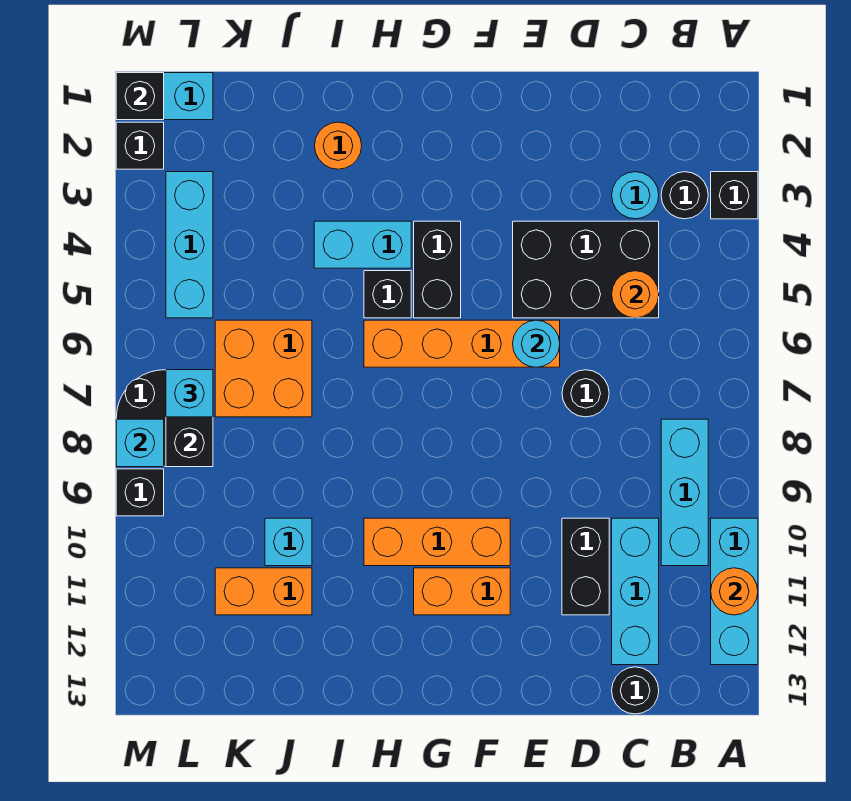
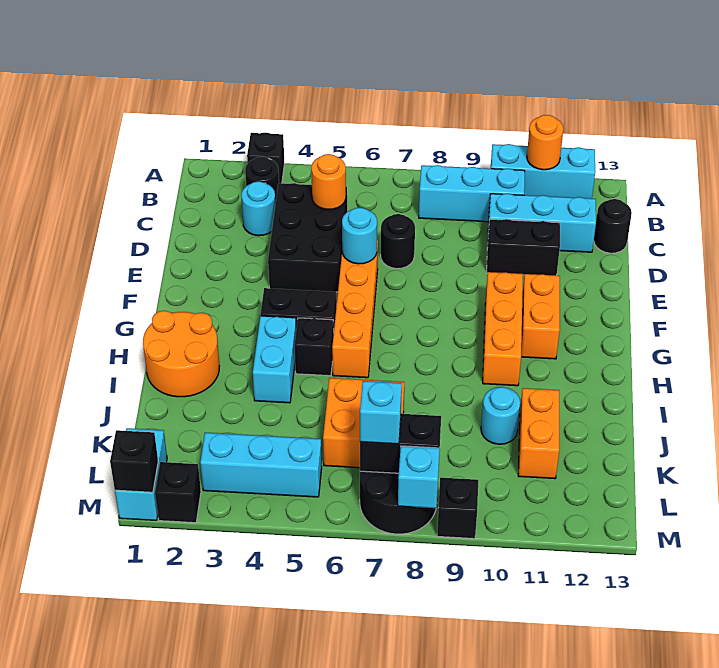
orange round brick I2 level 1 -> orange round brick H1:I2 level 1
cyan brick J10 level 1 -> cyan round brick J10 level 1

